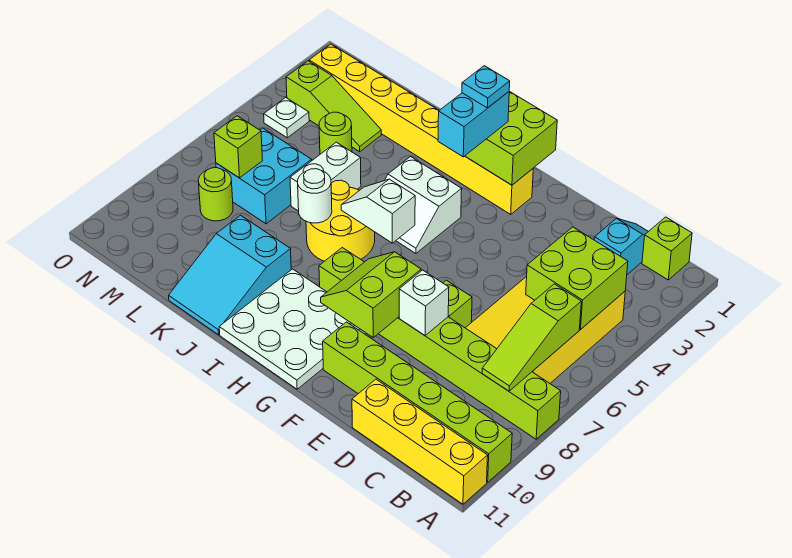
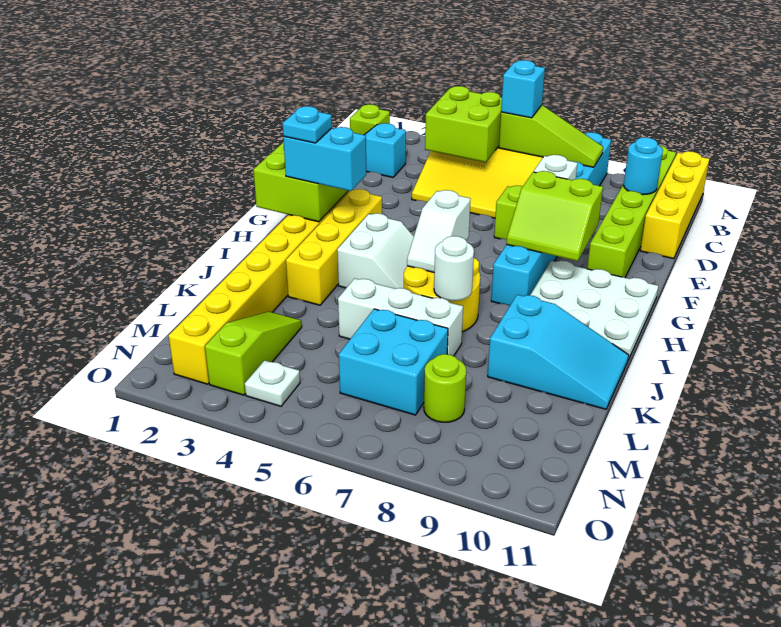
lime brick A8:H8 level 1 -> cyan brick A8:H8 level 1
none -> cyan brick B6 level 3
none -> cyan round brick C10 level 2
none -> yellow brick G3:J3 level 1
white brick K5:K6 level 1 -> white brick K5:K7 level 1
lime round brick L4 level 1 -> none
lime brick M7 level 2 -> none

